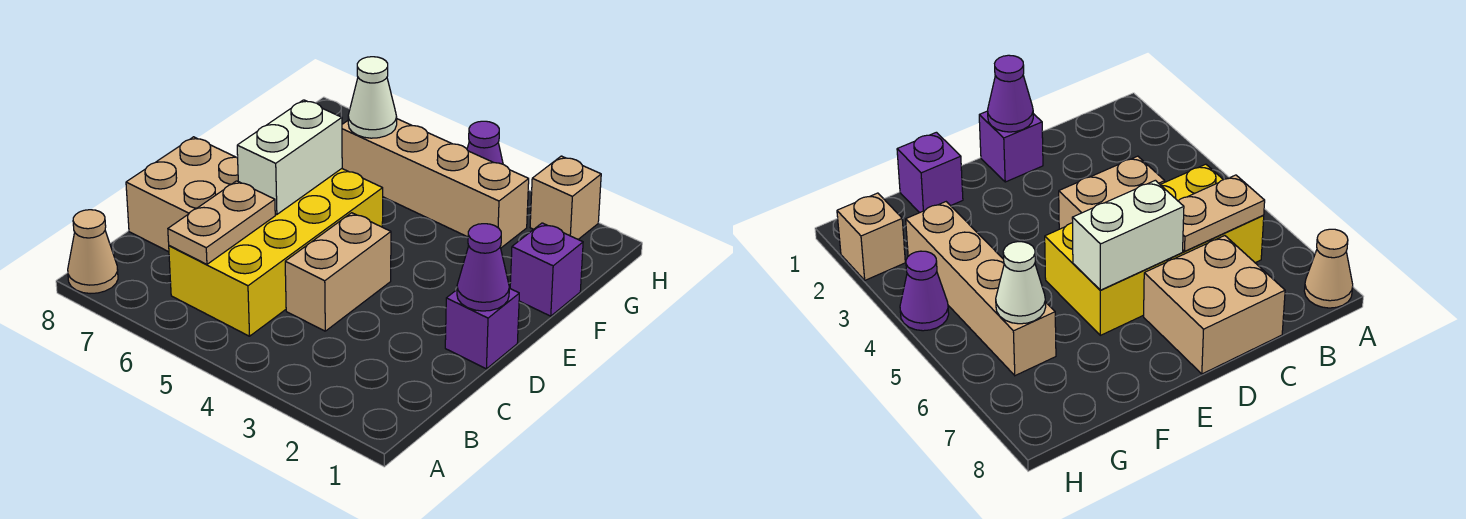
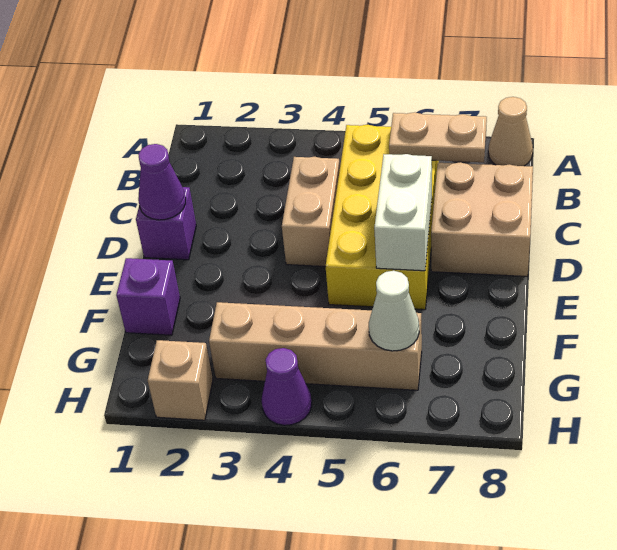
tan plate B6:C6 level 2 -> tan plate B6:B7 level 2

